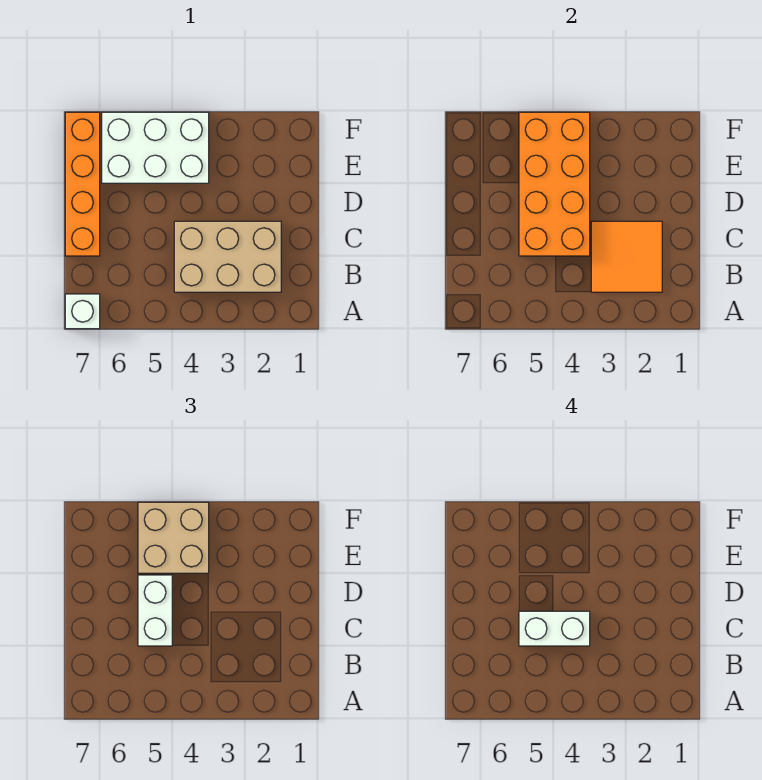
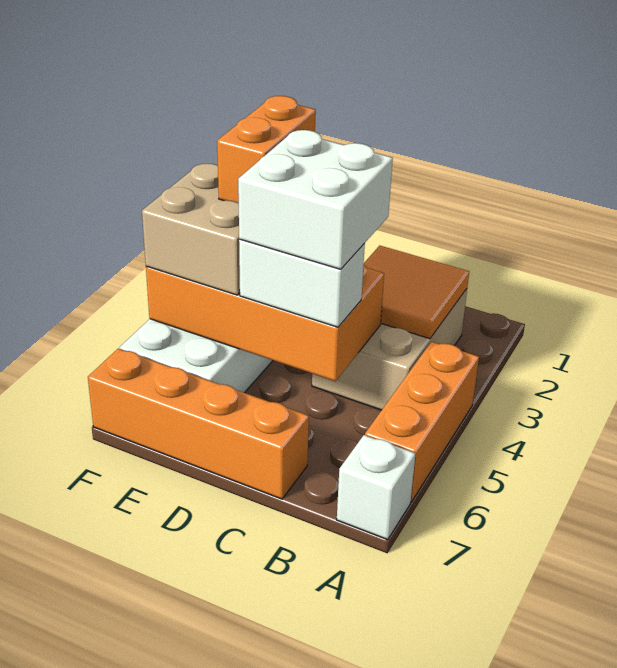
none -> orange brick A4:A6 level 1
white brick C4:C5 level 4 -> white brick C4:D5 level 4
none -> orange brick E3:E4 level 4

